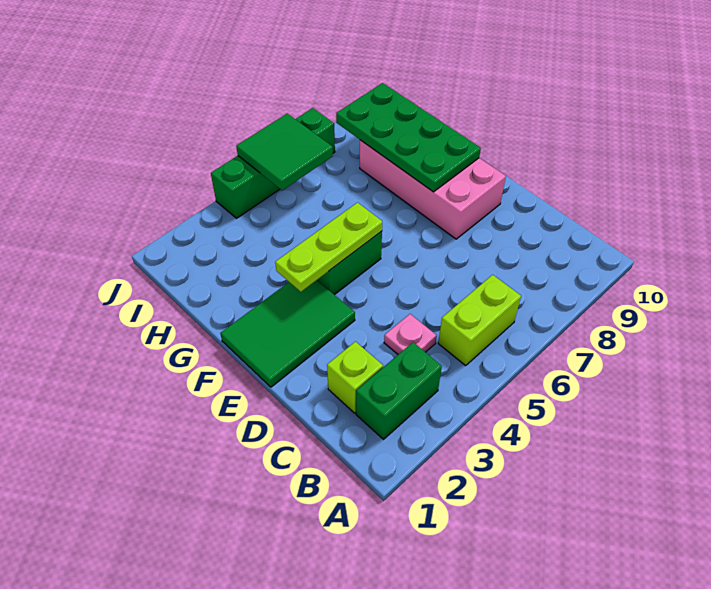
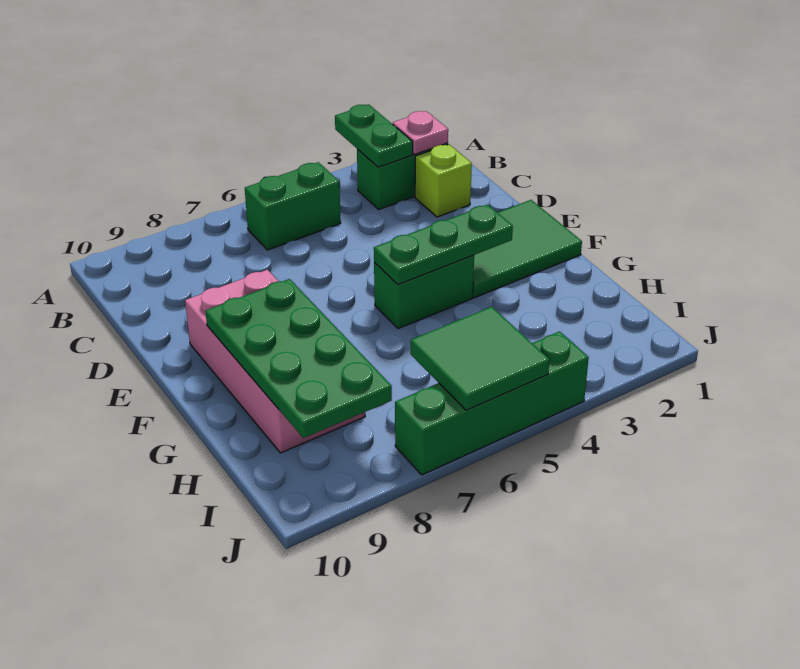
none -> green plate A3:B3 level 2
lime brick B5:B6 level 1 -> green brick B5:B6 level 1
pink plate C4 level 1 -> pink plate B2 level 2
lime plate F3:F5 level 2 -> green plate F3:F5 level 2

